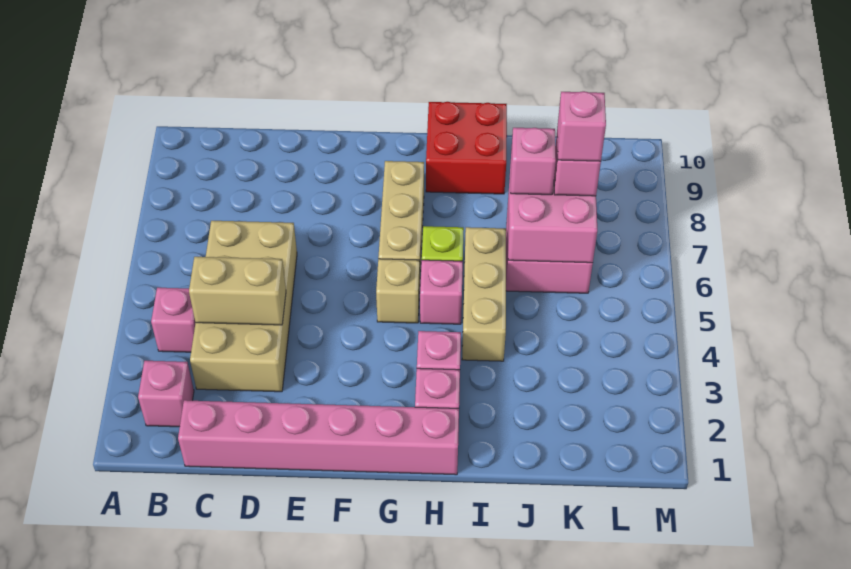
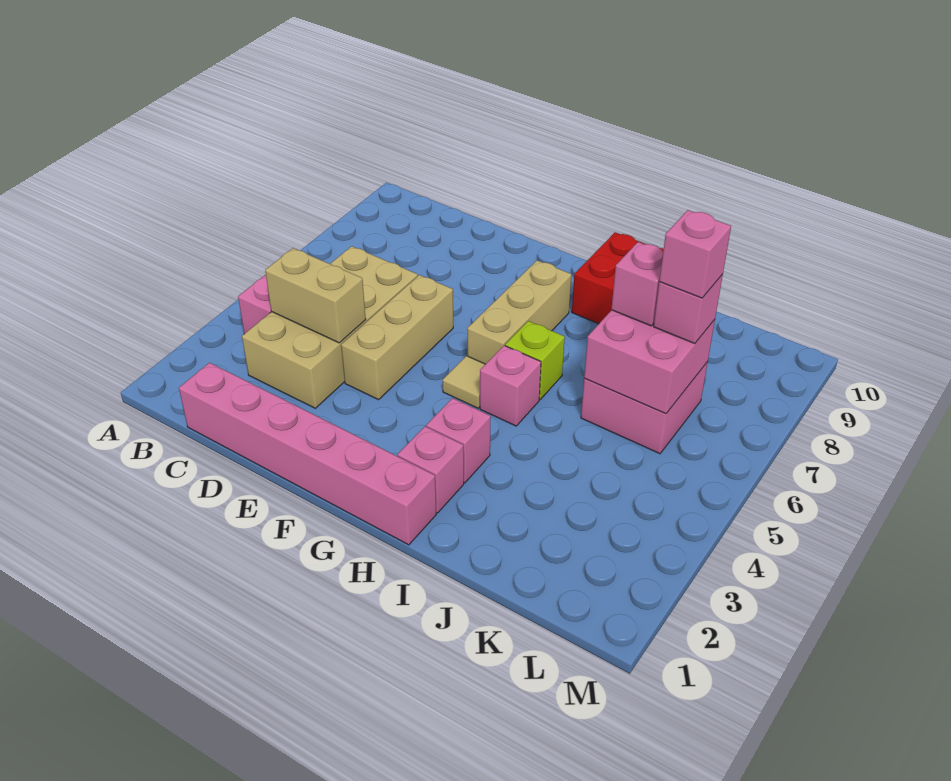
pink brick B2 level 1 -> none
tan brick G5 level 1 -> tan tile G5 level 1
tan brick I4:I6 level 1 -> tan brick E4:E6 level 1

